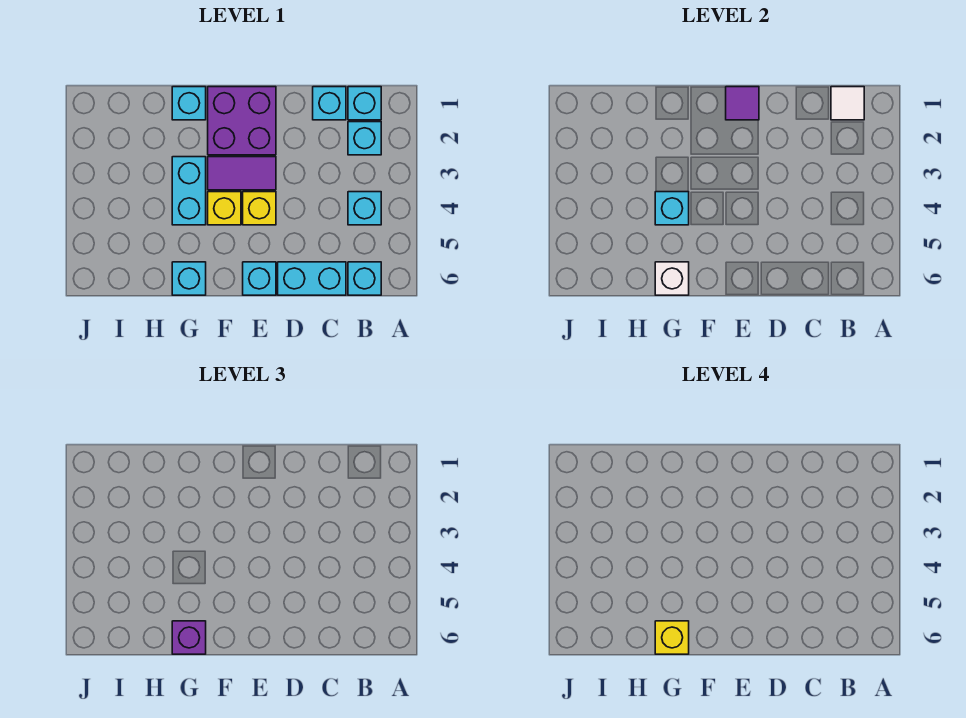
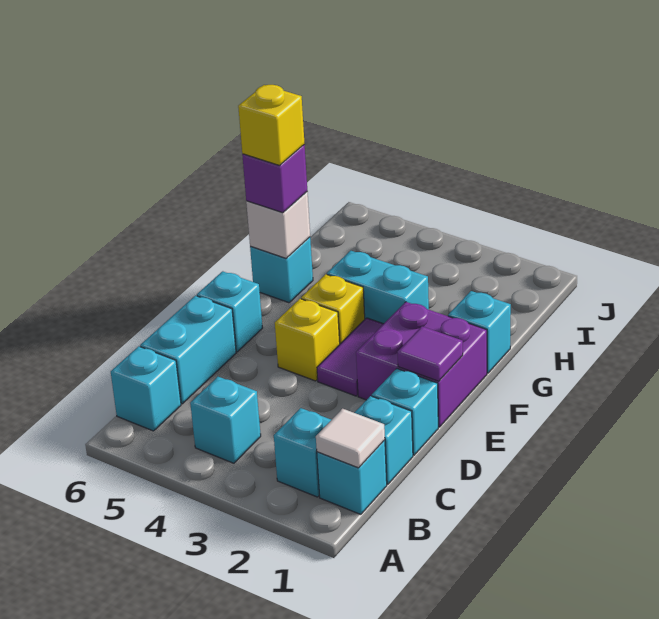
cyan brick G4 level 2 -> cyan brick D1 level 1

